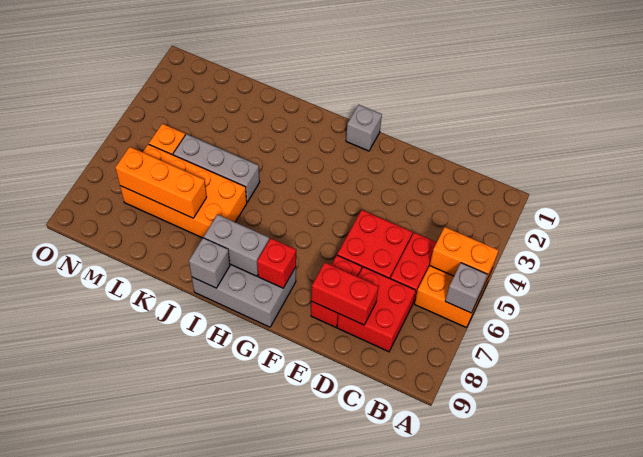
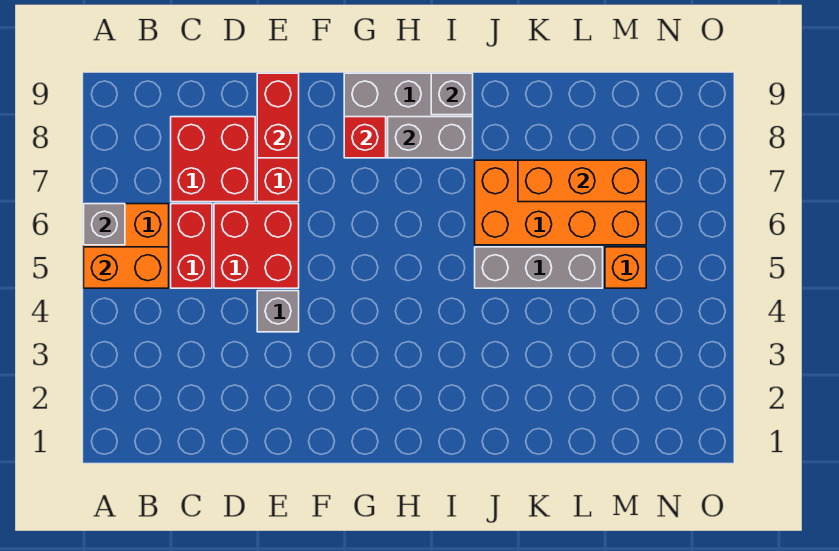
red brick D8:E8 level 2 -> red brick E8:E9 level 2
grey brick G1 level 1 -> grey brick E4 level 1

